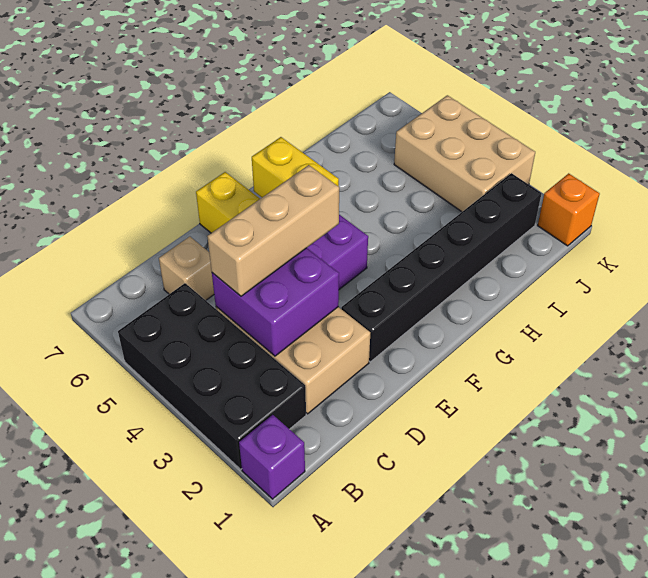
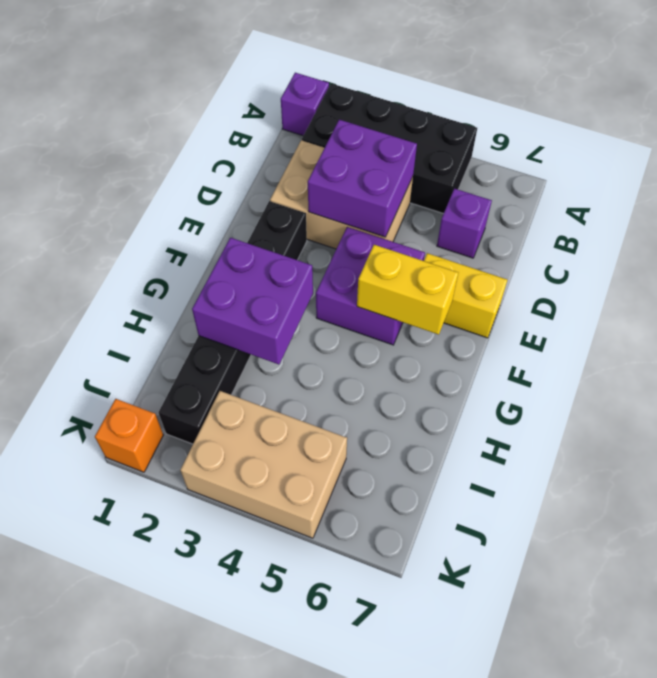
tan brick C4:E4 level 3 -> none
tan brick C6 level 1 -> purple brick C6 level 1
none -> purple brick G2:H3 level 2

